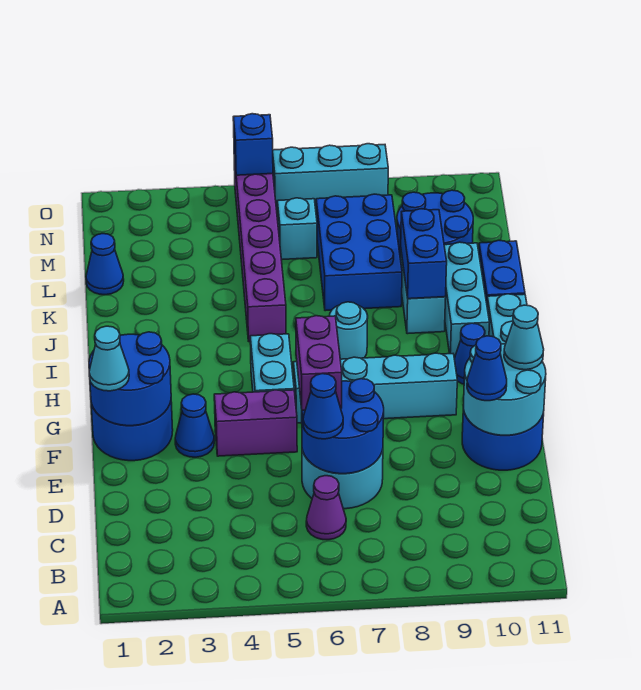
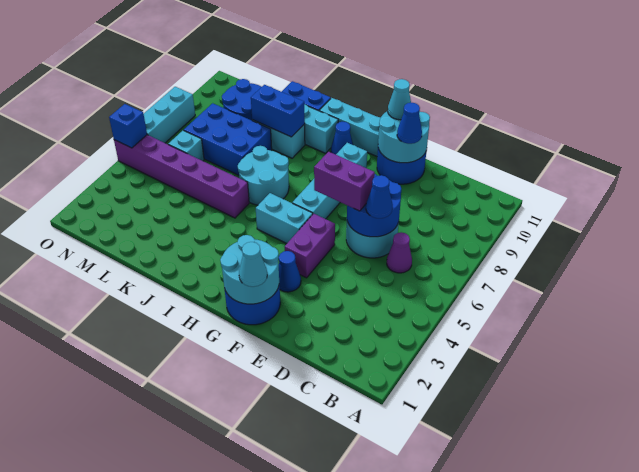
blue round brick F1:G2 level 2 -> cyan round brick F1:G2 level 2
cyan round brick I7 level 1 -> cyan round brick I6:J7 level 1
blue cone L1 level 1 -> none

